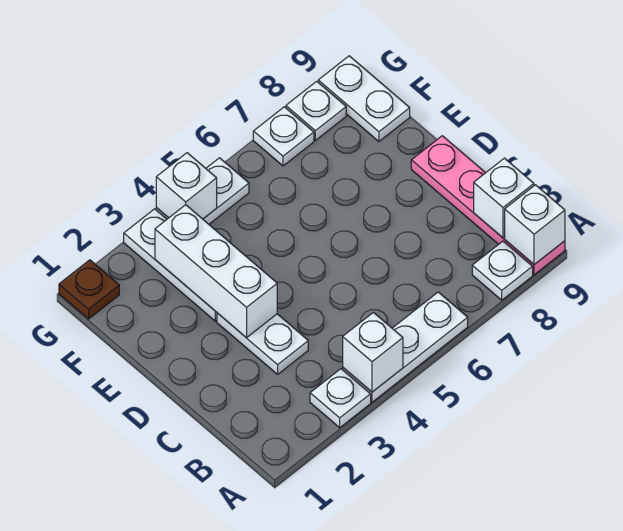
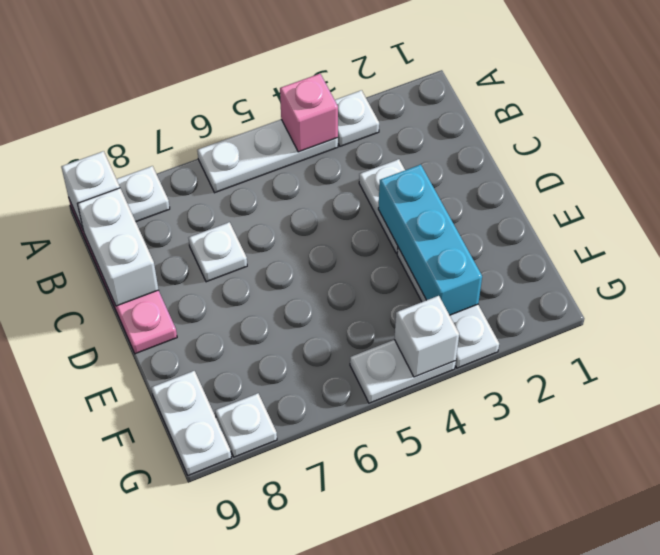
white brick A4 level 2 -> pink brick A4 level 2
white brick B9 level 2 -> white brick B9:C9 level 2
white brick D3:F3 level 2 -> cyan brick D3:F3 level 2
brown plate G1 level 1 -> none
white plate G7 level 1 -> white plate C7 level 1

